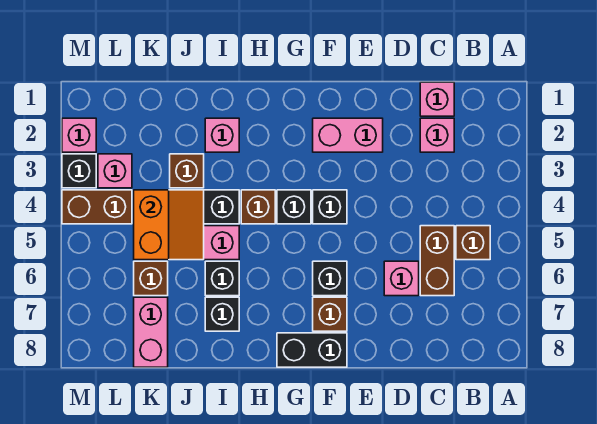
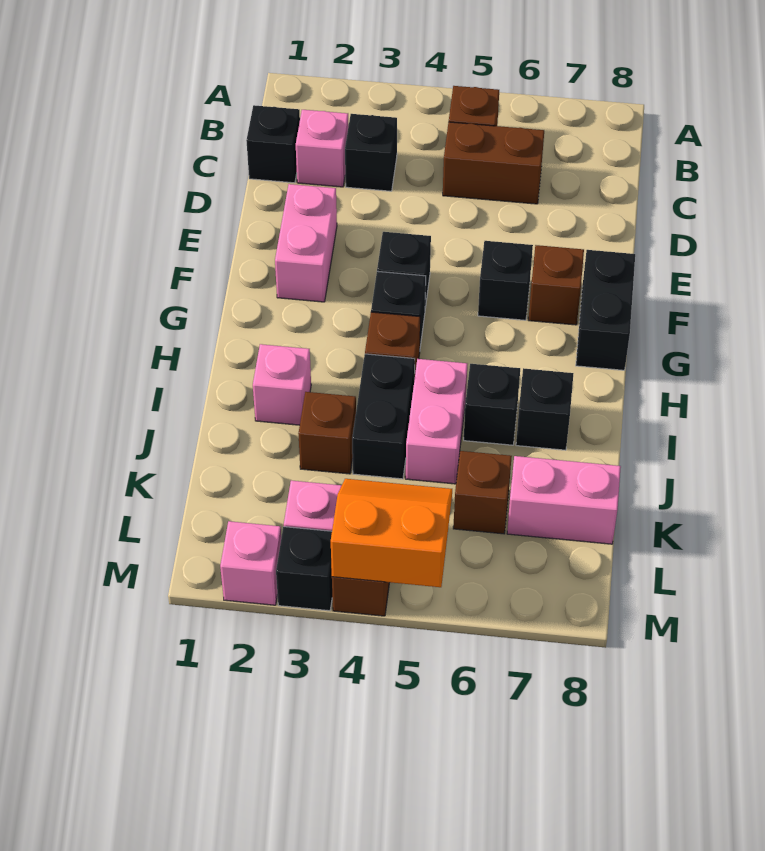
pink brick C1 level 1 -> black brick C1 level 1
none -> black brick C3 level 1
pink brick D6 level 1 -> none
orange slope J4:K5 level 2 top K -> orange slope L4:M5 level 2 top M

